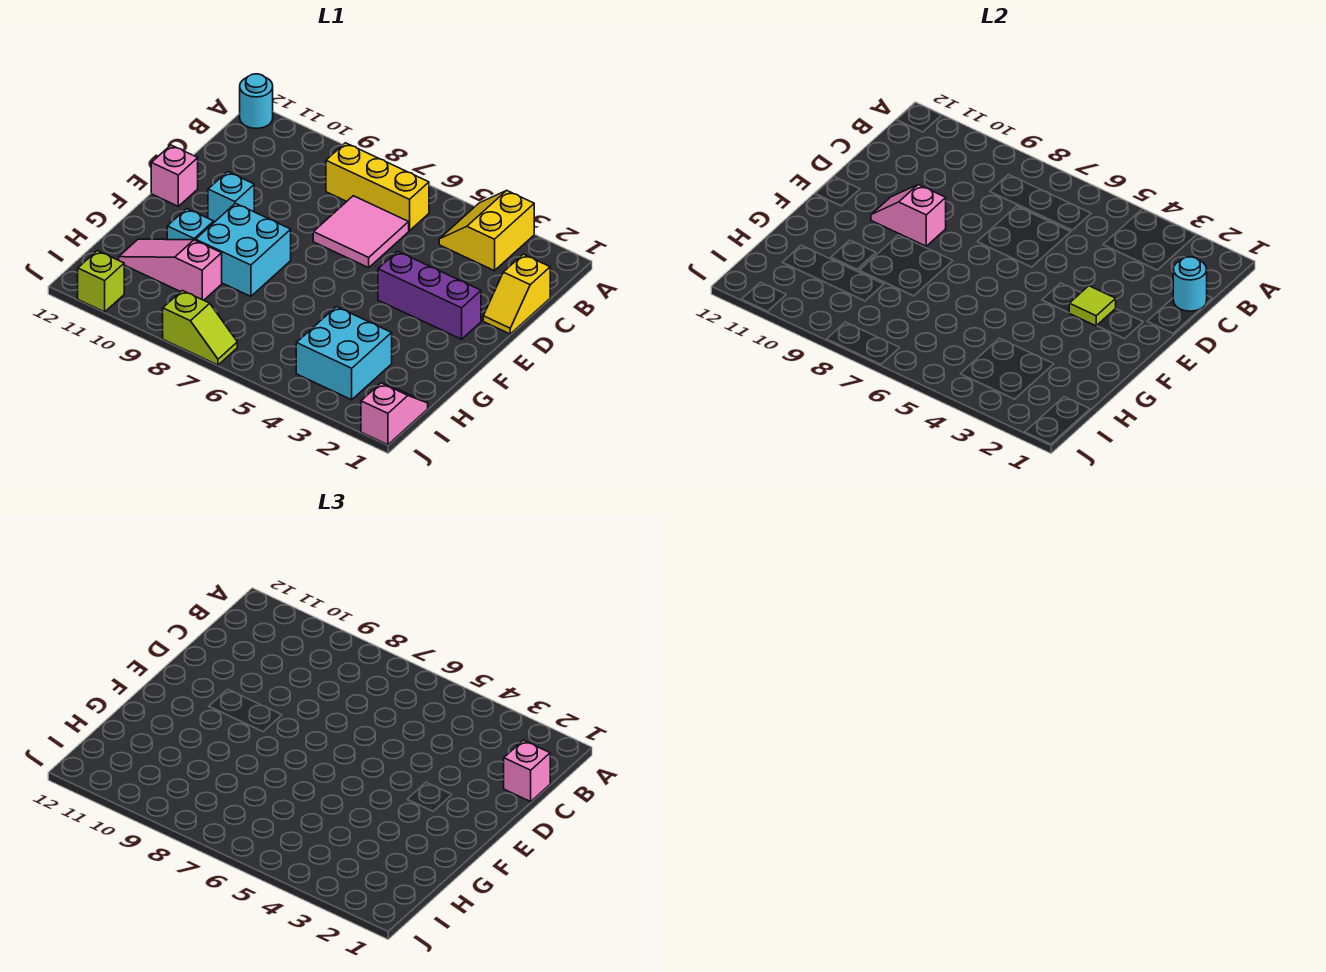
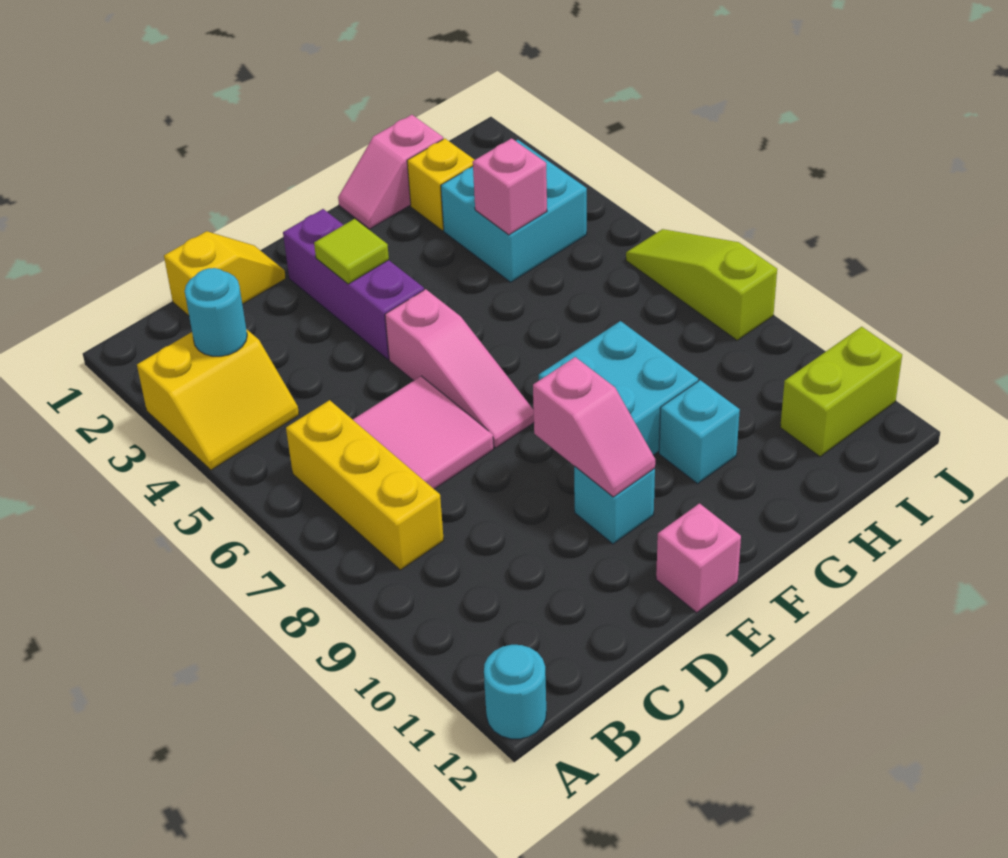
cyan round brick C1 level 2 -> cyan round brick B3 level 2
pink brick C1 level 3 -> pink brick H4 level 2
none -> yellow brick H2 level 1
pink slope H9:H11 level 1 top 9 -> pink slope E5:E7 level 1 top 5
pink slope I1:J1 level 1 top J -> pink slope G1:H1 level 1 top H
lime slope J7:J8 level 1 top 8 -> lime slope J6:J8 level 1 top 8
lime brick J11 level 1 -> lime brick I11:J11 level 1

